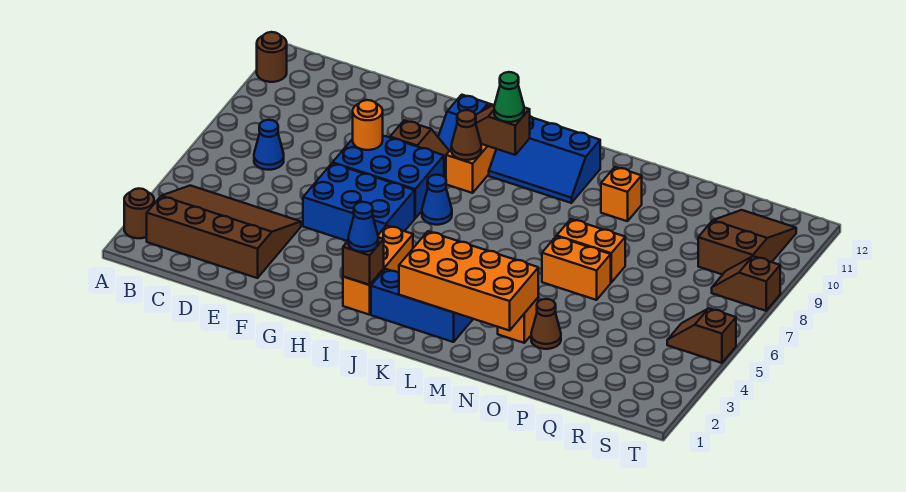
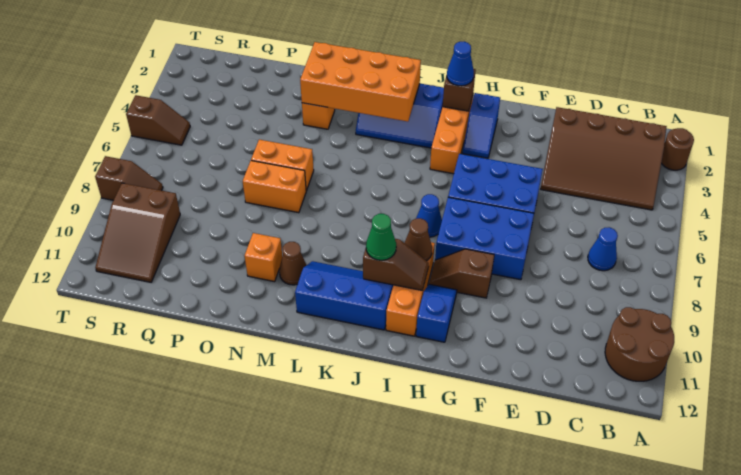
brown round brick A11 level 1 -> brown round brick A10:B11 level 1
orange round brick F8 level 2 -> none
none -> blue slope H2:H3 level 1 top 2
brown cone O3 level 1 -> brown cone M10 level 1

